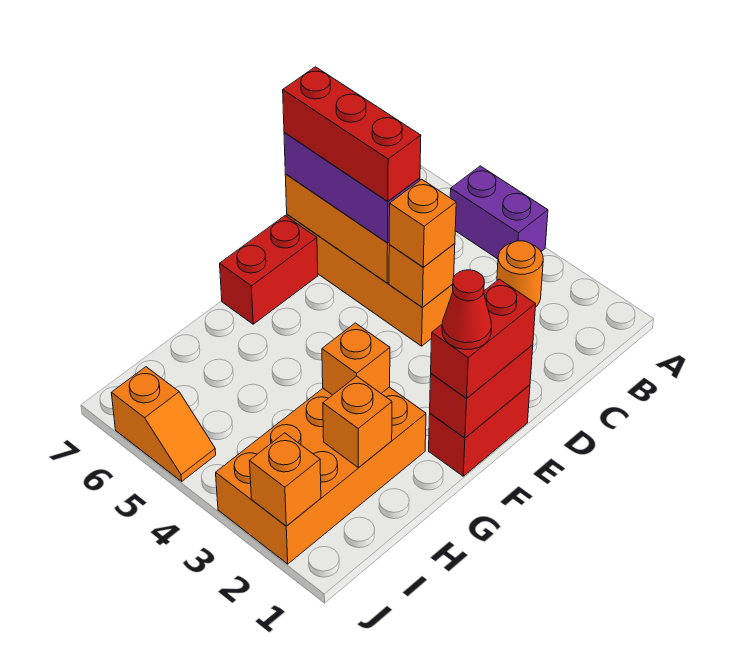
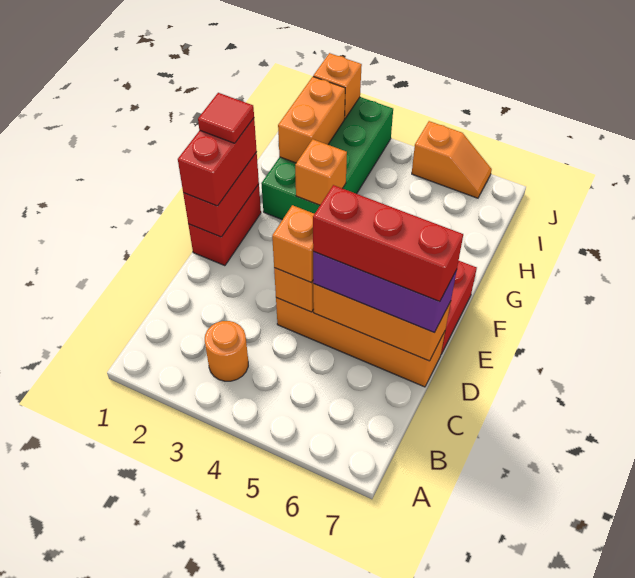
purple brick A4:A5 level 1 -> none
red cone F1 level 4 -> red tile F1 level 4
orange brick G2:J3 level 1 -> green brick G2:J3 level 1
orange brick H2 level 2 -> orange brick H2:I2 level 2
orange slope J5:J6 level 1 top 6 -> orange slope J5:J6 level 1 top 5

